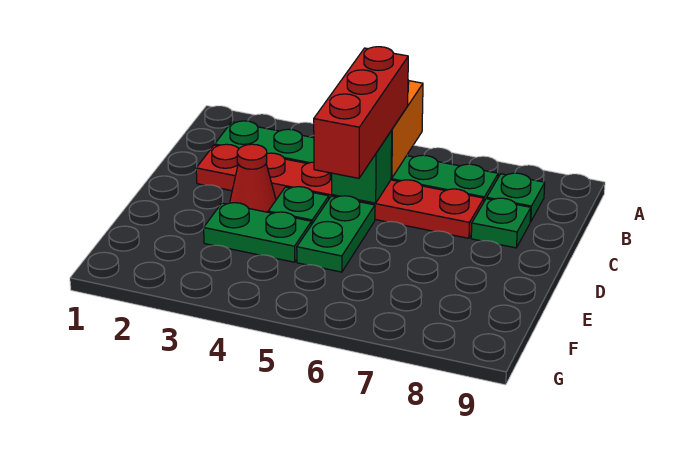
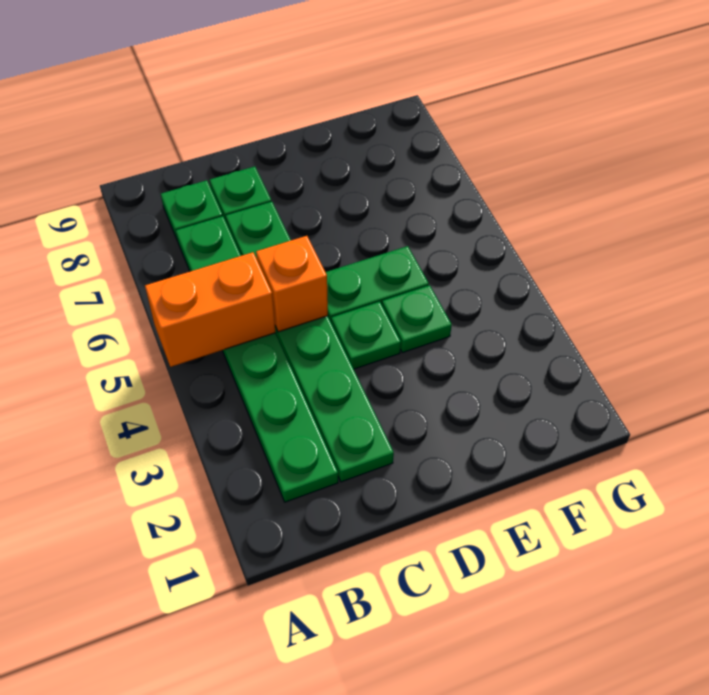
red brick B5:D5 level 3 -> none
red plate C2:C7 level 1 -> green plate C2:C7 level 1
green brick C5 level 2 -> orange brick C5 level 2
red cone D3 level 1 -> none
green plate E3:E4 level 1 -> green plate E4 level 1

